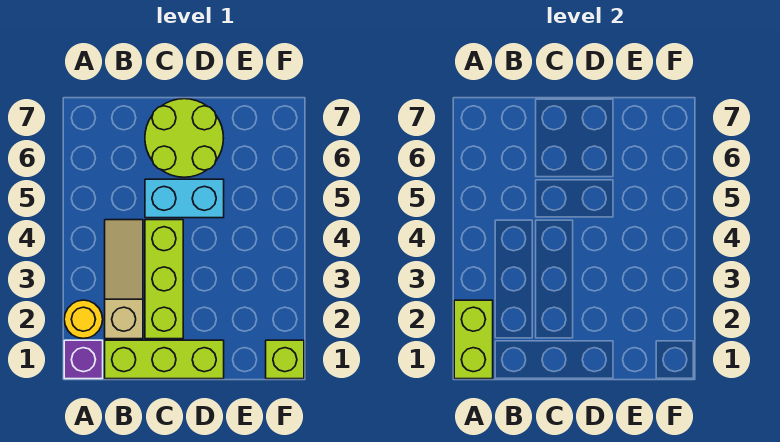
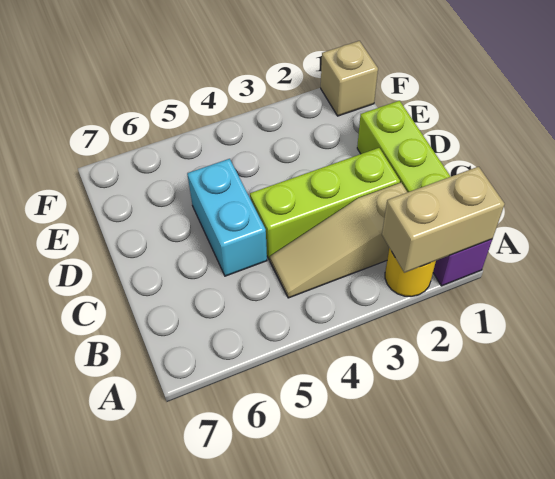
lime brick A1:A2 level 2 -> tan brick A1:A2 level 2
lime round brick C6:D7 level 1 -> none
lime brick F1 level 1 -> tan brick F1 level 1

